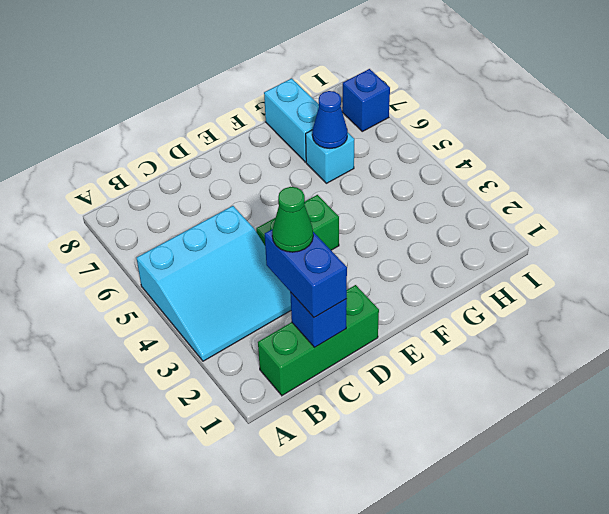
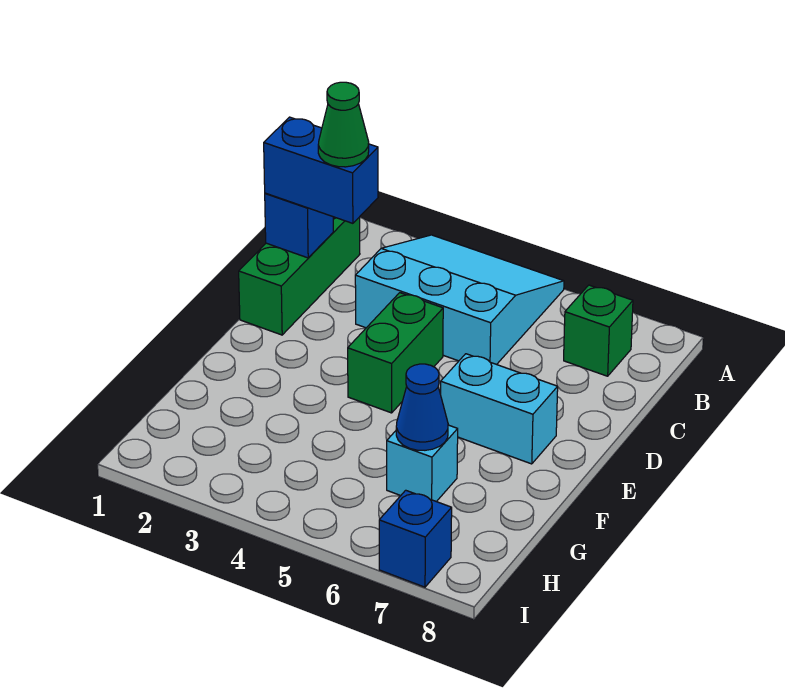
cyan slope A3:C5 level 1 top 5 -> cyan slope A3:C5 level 1 top C
none -> green brick B7 level 1
cyan brick G7:G8 level 1 -> cyan brick E6:E7 level 1

